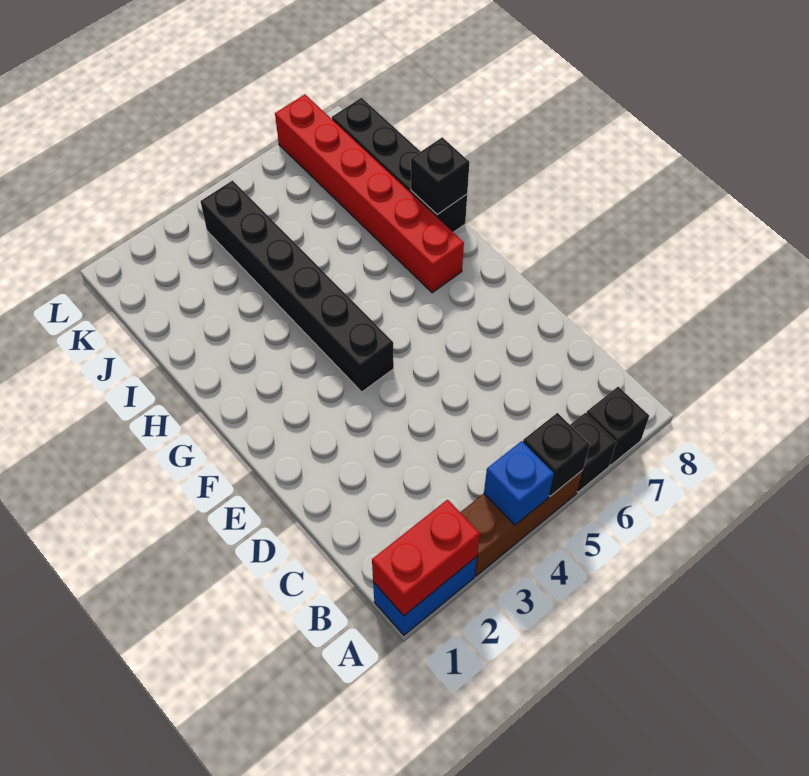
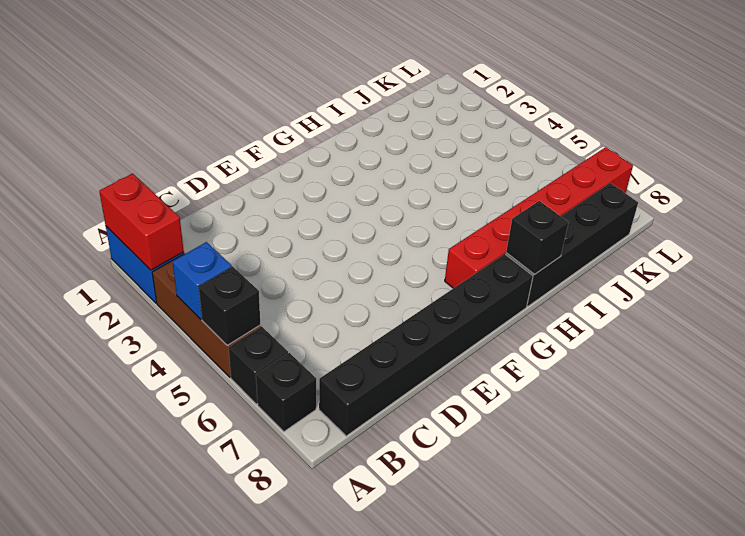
black brick F4:K4 level 1 -> black brick B8:G8 level 1

